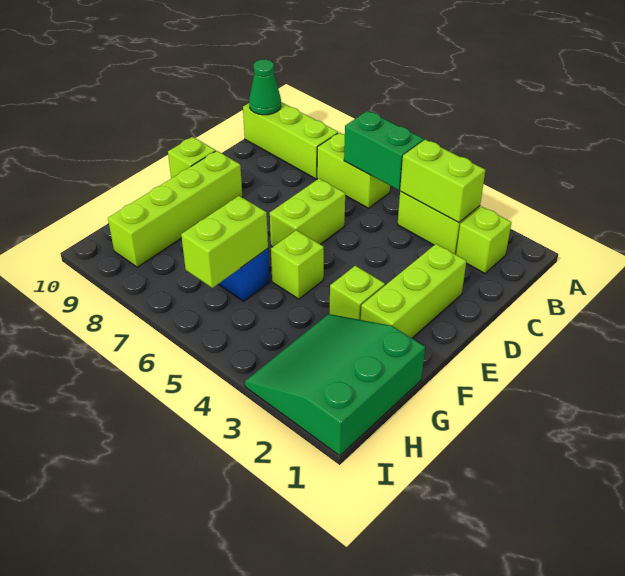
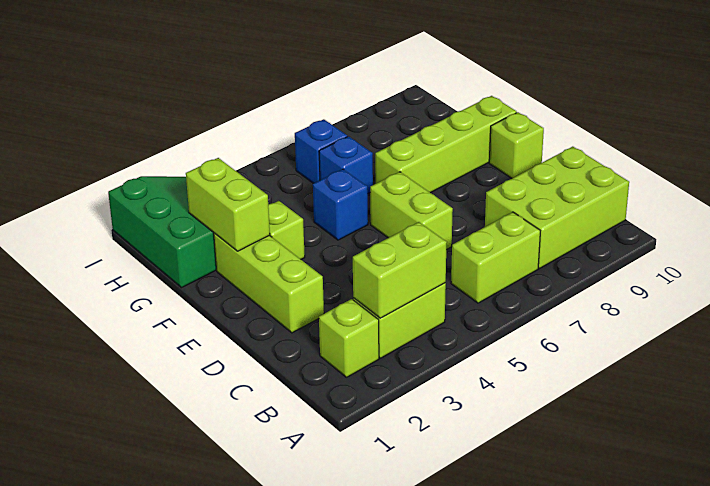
green brick B5:B6 level 2 -> none
lime brick B8:B10 level 1 -> lime brick B8:C10 level 1
green cone B10 level 2 -> none
lime brick E9:H9 level 1 -> lime brick F7:F10 level 1
lime brick F5 level 1 -> blue brick F5 level 1
lime brick G6:H6 level 2 -> lime brick F2:G2 level 2
none -> blue brick H6 level 1

